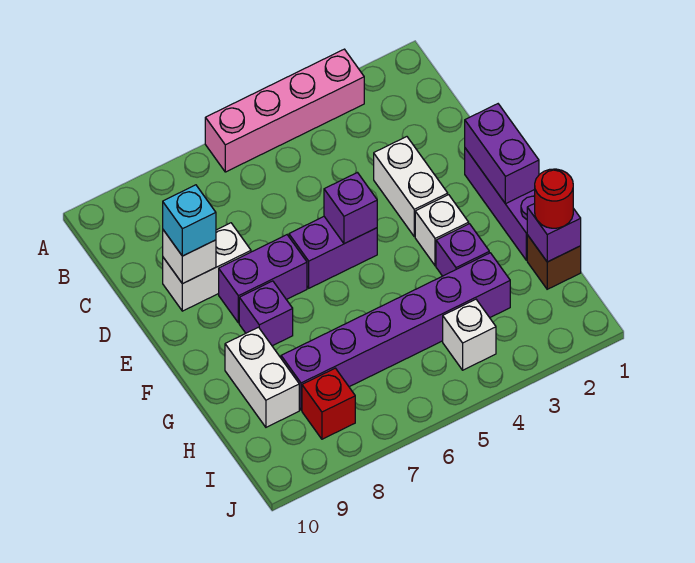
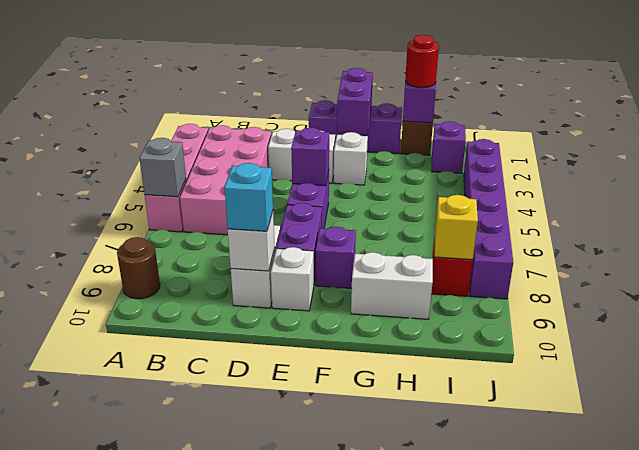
none -> grey brick A6 level 2
none -> brown round brick A9 level 1
none -> pink brick B3:C6 level 1
purple brick E1:F1 level 2 -> purple brick F1:F2 level 2
purple brick G3 level 1 -> purple brick I2 level 1
purple brick H3:H8 level 1 -> purple brick J3:J8 level 1
white brick I4 level 1 -> white brick E9 level 1
none -> yellow brick I8 level 2

